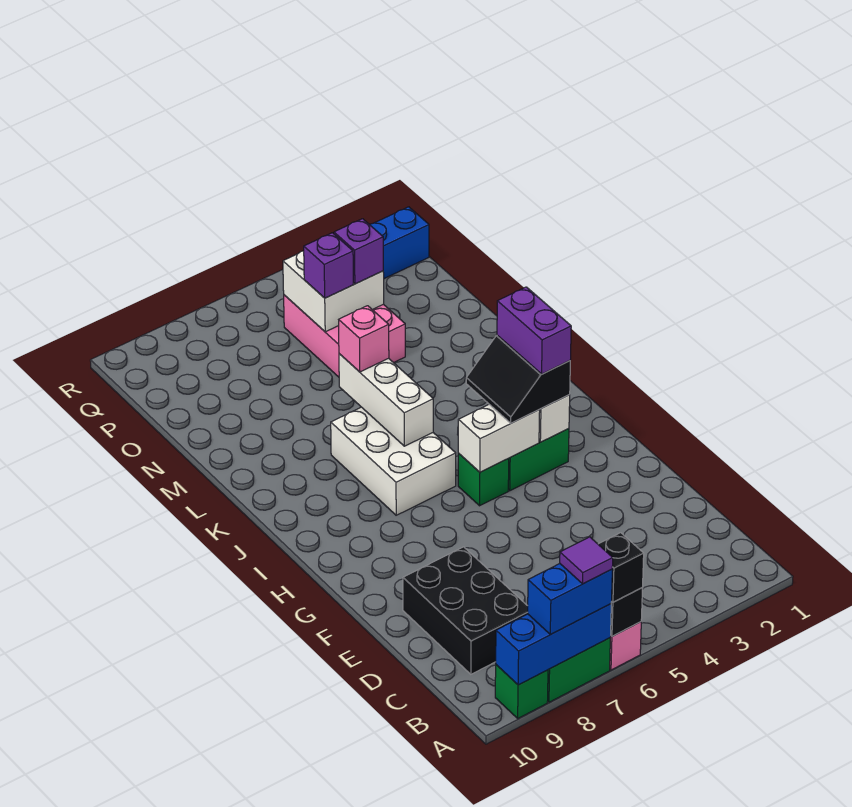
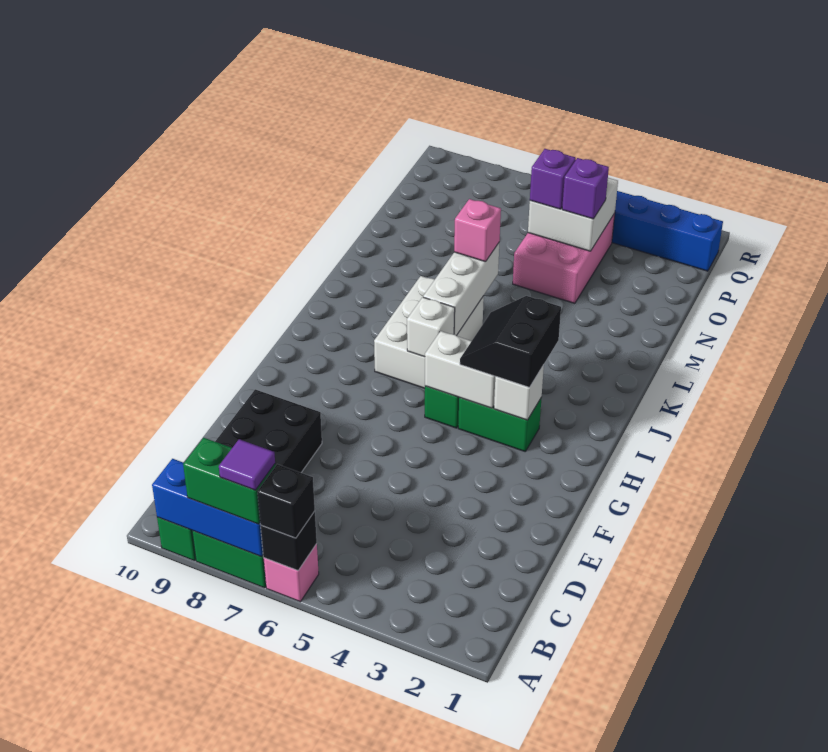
blue brick A7:A8 level 3 -> green brick A7:A8 level 3
purple brick H3:I3 level 4 -> none
none -> white brick I6 level 2

